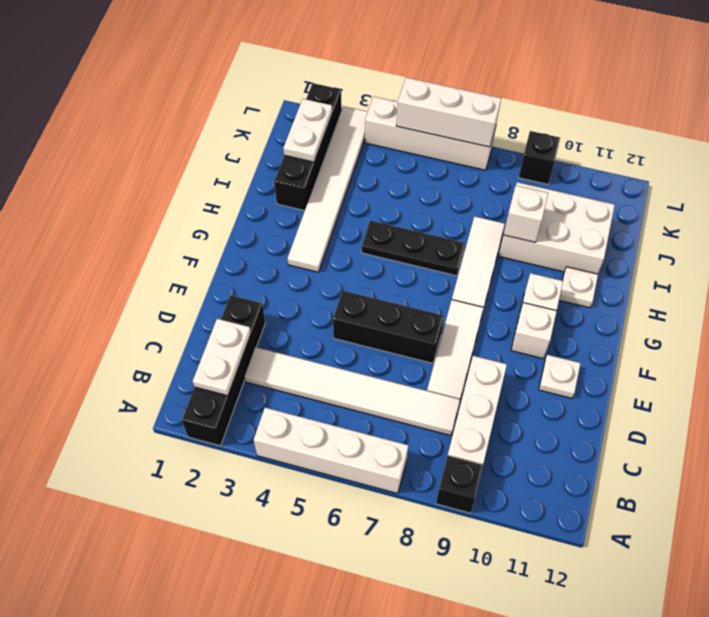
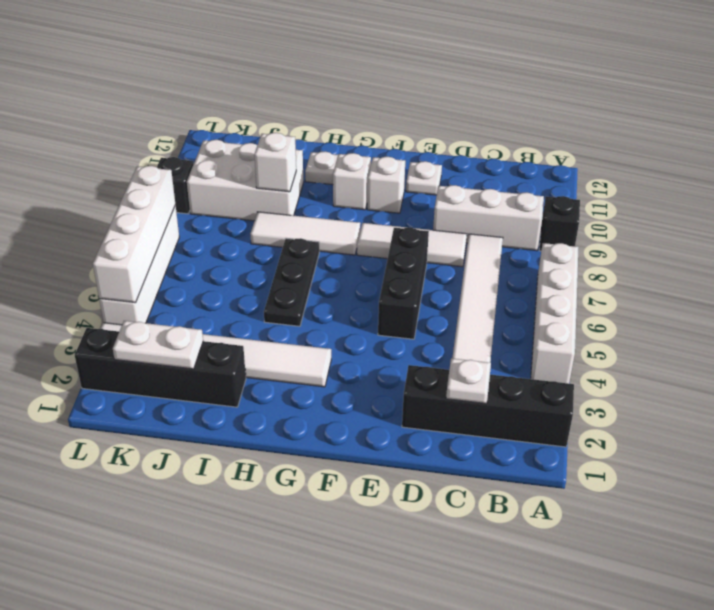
white plate B2:C2 level 2 -> white plate C2 level 2
white brick I9:J11 level 1 -> white brick I9:K10 level 1
white brick L5:L7 level 2 -> white brick L4:L7 level 2

